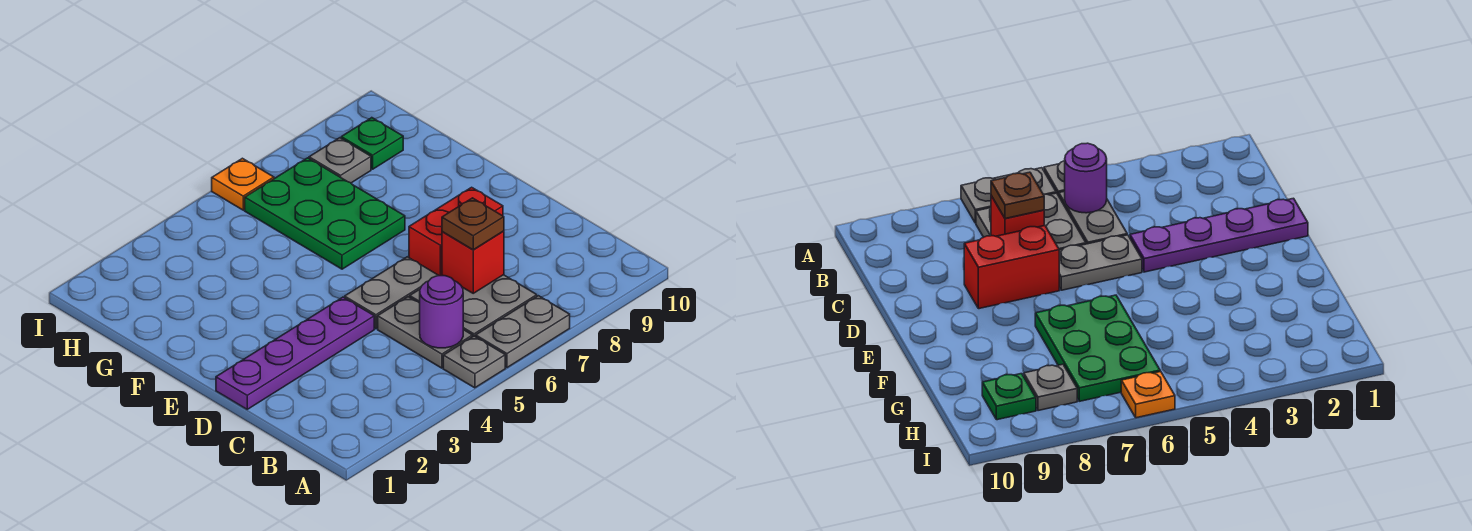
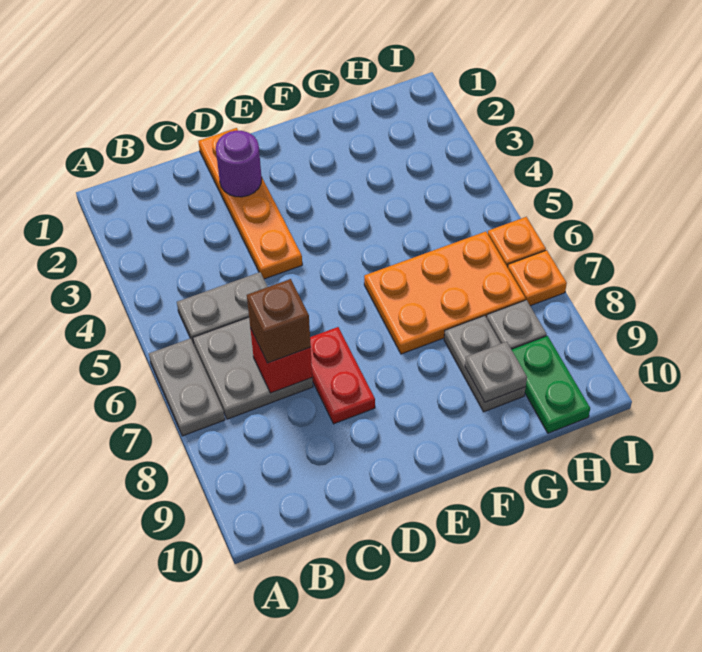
grey plate A5 level 1 -> grey plate G9 level 2
purple round brick B5 level 2 -> purple round brick D2 level 2
brown plate C7 level 3 -> brown brick C7 level 3
purple plate D1:D4 level 1 -> orange plate D1:D4 level 1
grey plate D5:D6 level 1 -> grey plate G8:G9 level 1
red brick D7:D8 level 1 -> red plate D7:D8 level 1
green plate F6:H7 level 1 -> orange plate F6:H7 level 1
green plate H9 level 1 -> green plate H9:H10 level 1
none -> orange plate I7 level 1

